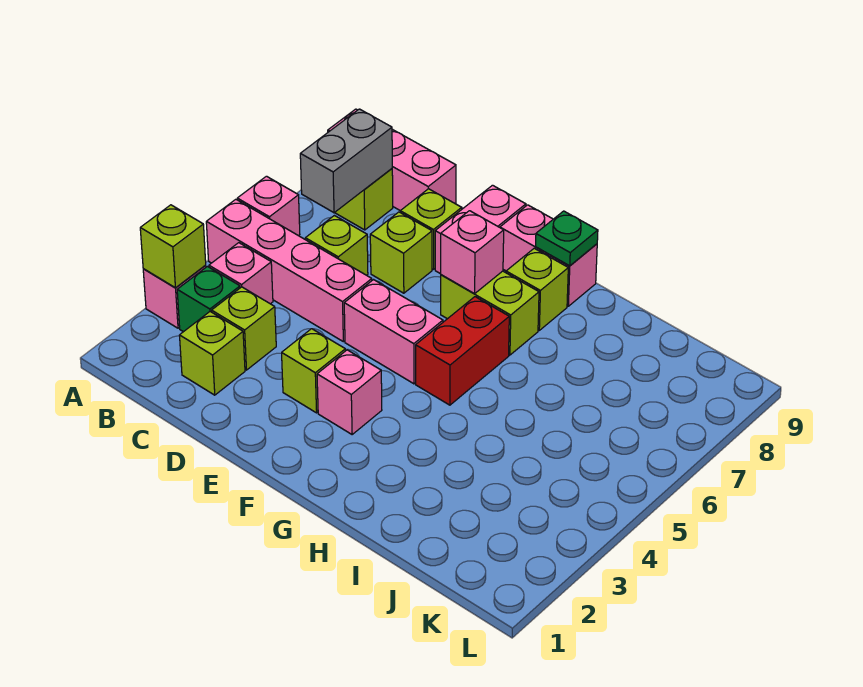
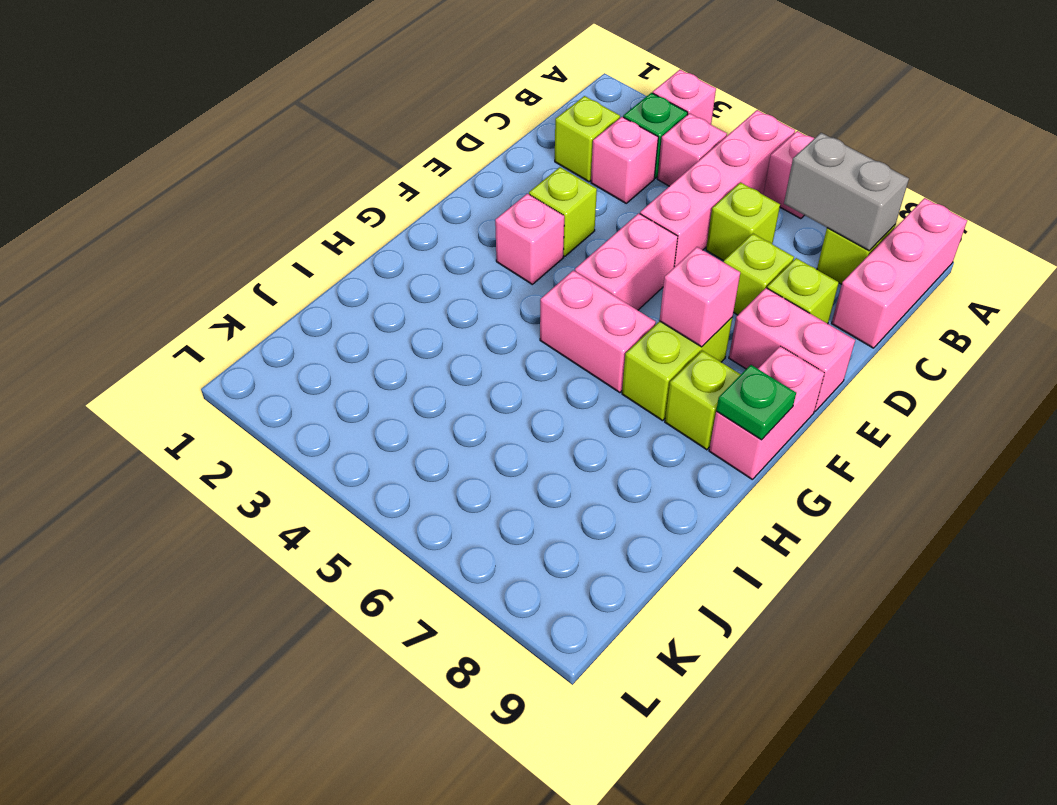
lime brick A3 level 2 -> none
lime brick C3 level 1 -> pink brick C3 level 1
red brick G5:G6 level 1 -> pink brick G5:G6 level 1

